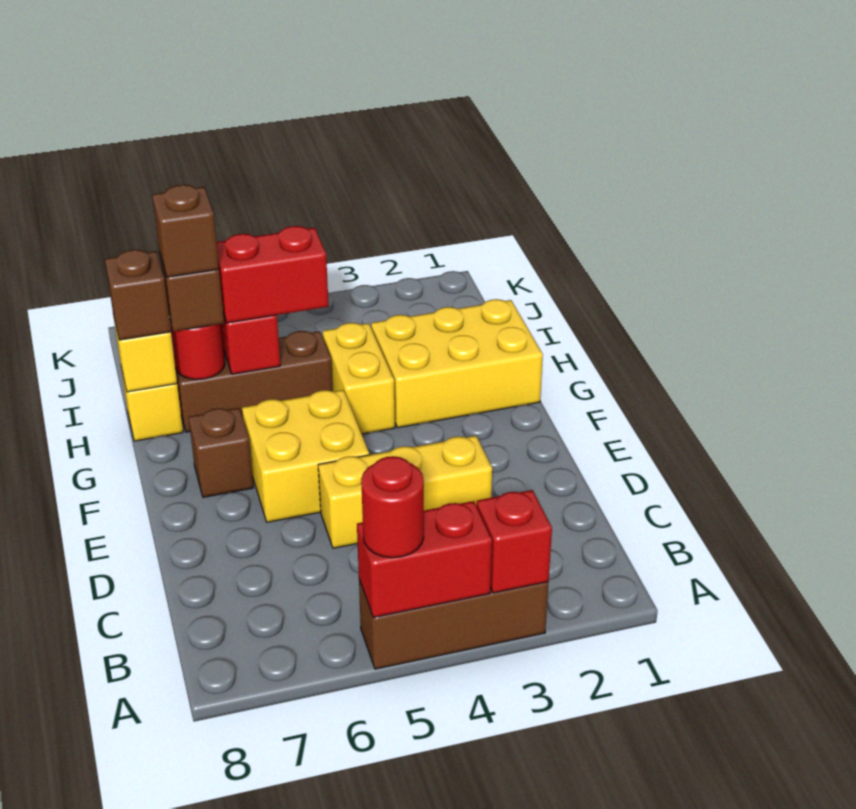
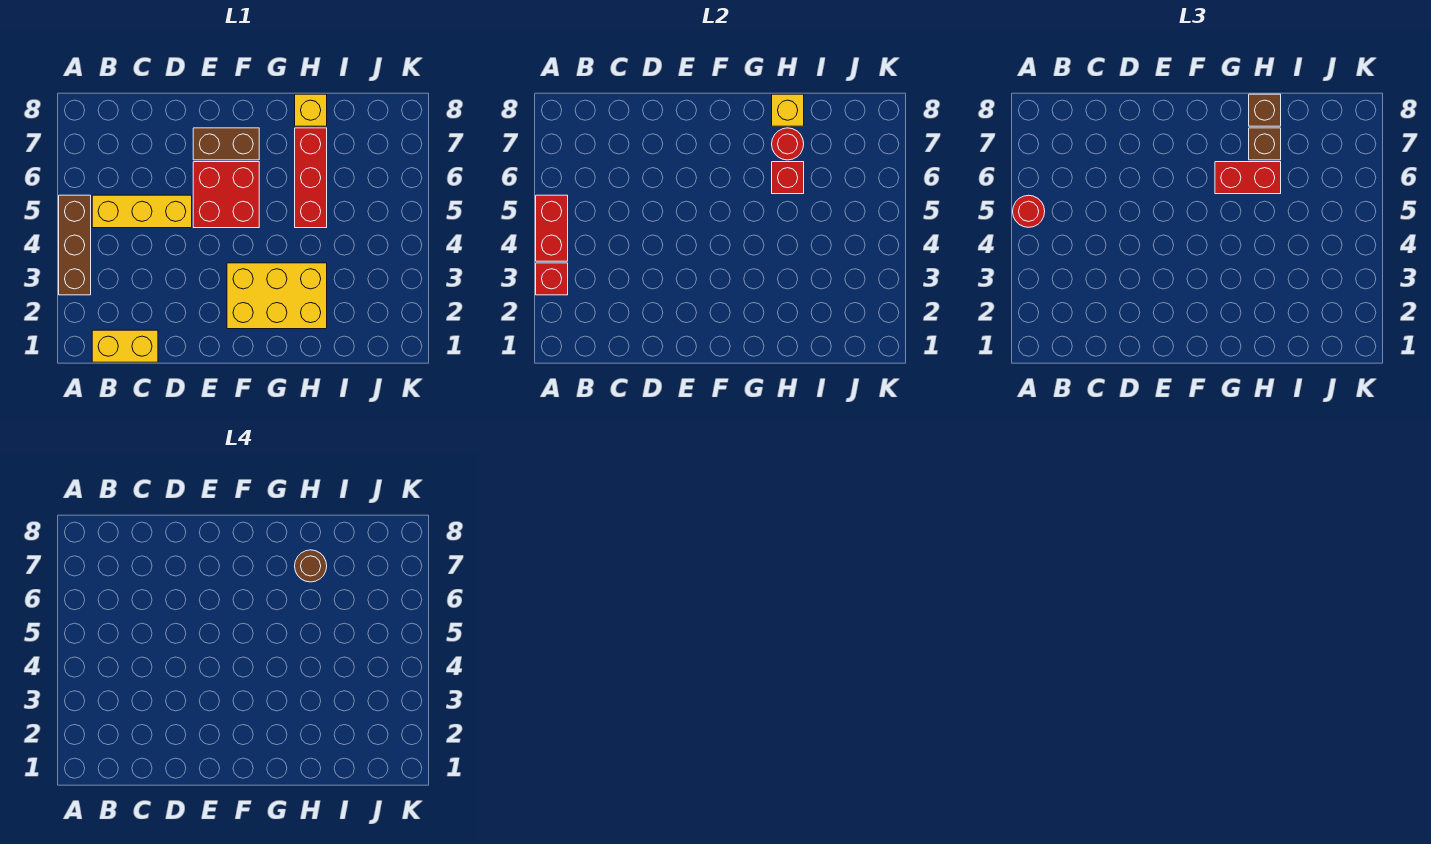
yellow brick D3:D5 level 1 -> yellow brick B5:D5 level 1
yellow brick E5:F6 level 1 -> red brick E5:F6 level 1
brown brick F7 level 1 -> brown brick E7:F7 level 1
yellow brick G1:H3 level 1 -> yellow brick F2:H3 level 1
yellow brick G4:H4 level 1 -> yellow brick B1:C1 level 1
brown brick H5:H7 level 1 -> red brick H5:H7 level 1
red brick H5:H6 level 3 -> red brick G6:H6 level 3
brown brick H7 level 4 -> brown round brick H7 level 4

